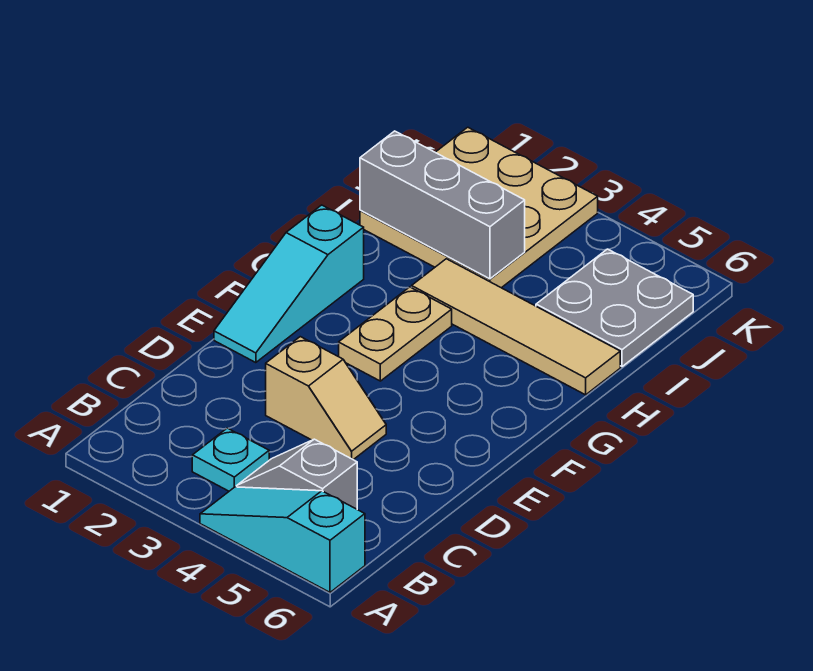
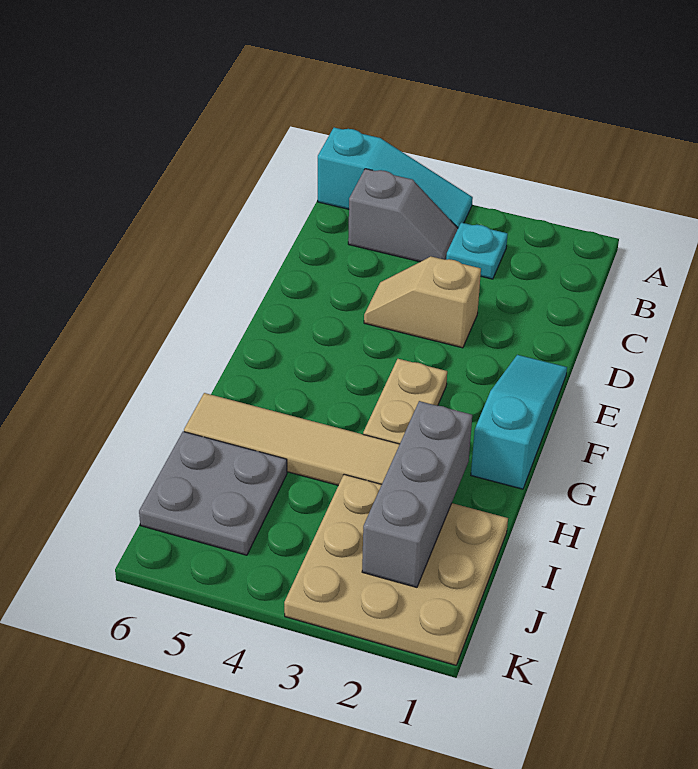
grey brick I1:I3 level 2 -> grey brick H2:J2 level 2

